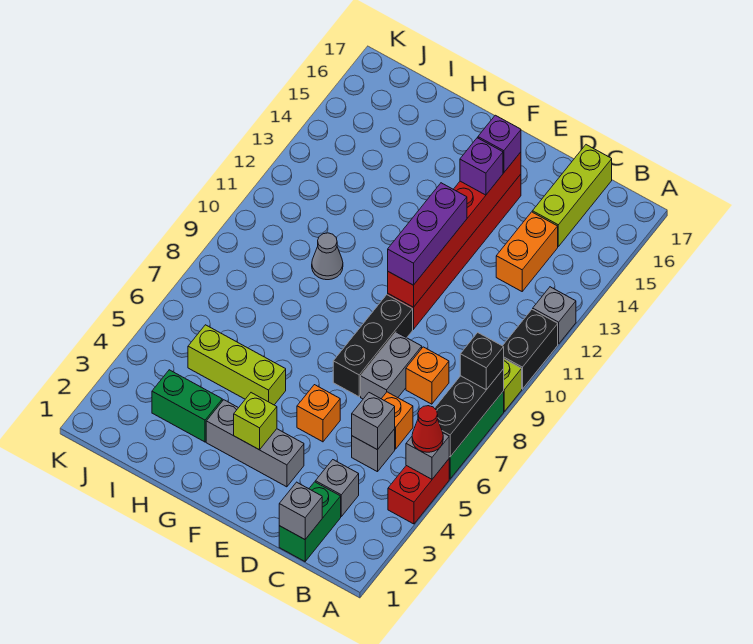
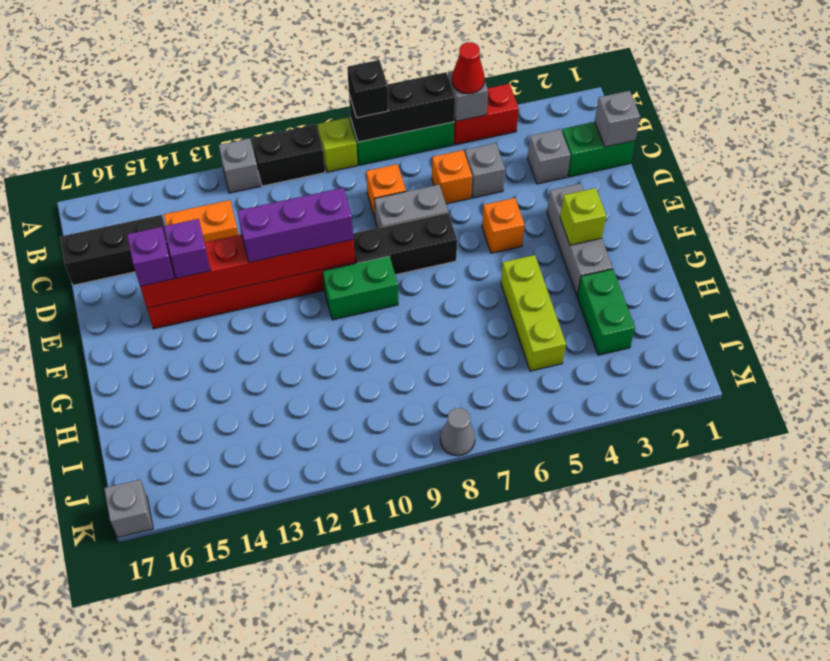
grey brick C5 level 2 -> grey brick K17 level 1
lime brick C15:C17 level 1 -> black brick C15:C17 level 1
none -> green brick F9:F10 level 1
grey cone H10 level 1 -> grey cone K8 level 1

